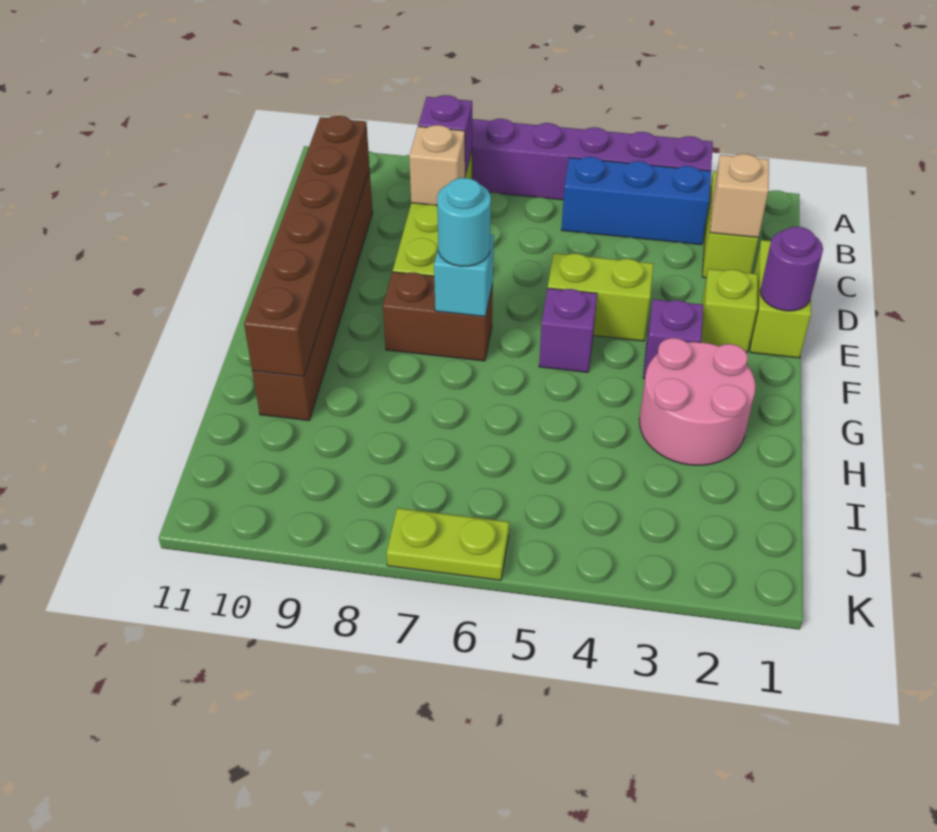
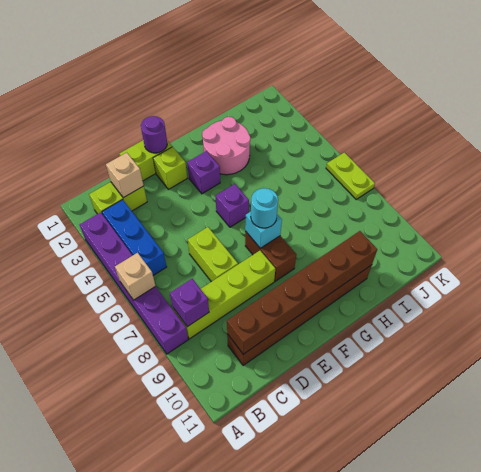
tan brick C8 level 2 -> tan brick A6 level 2
lime brick E4:E5 level 1 -> lime brick D6:D7 level 1

